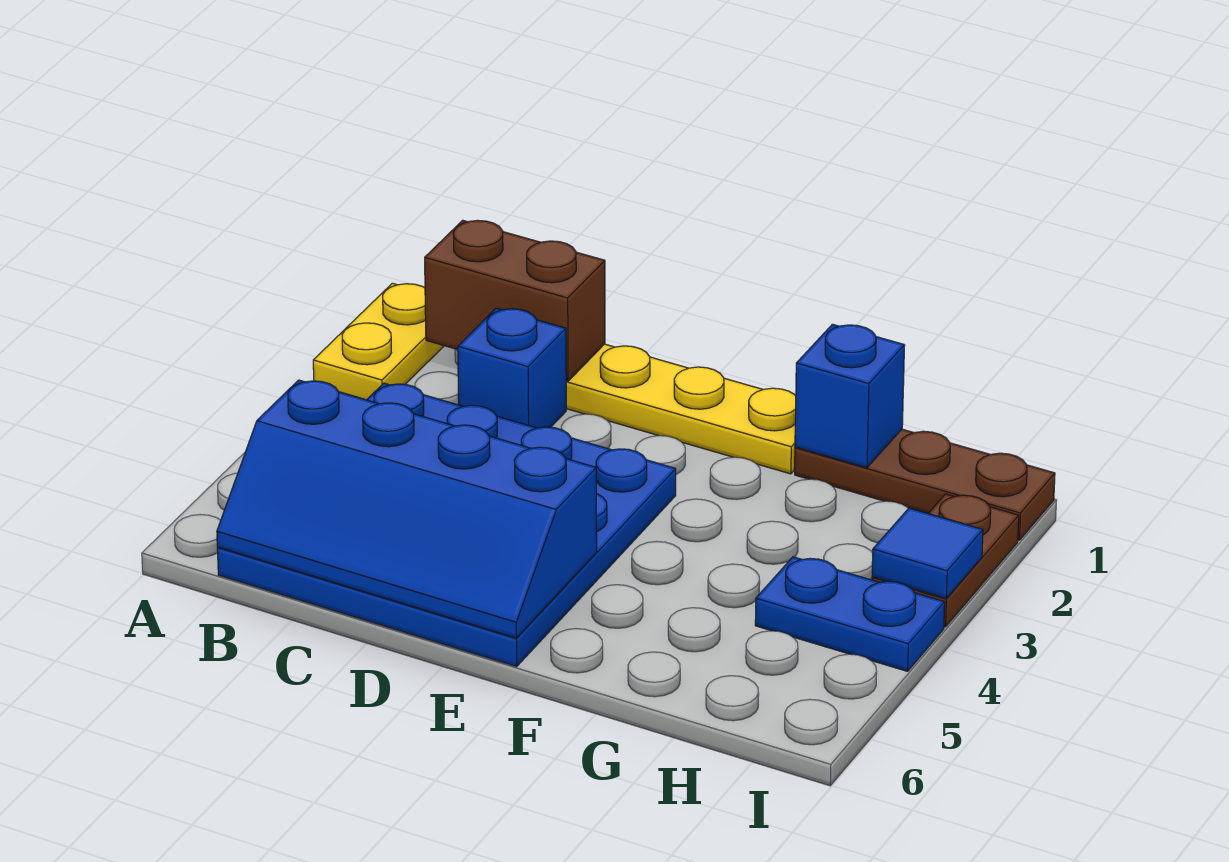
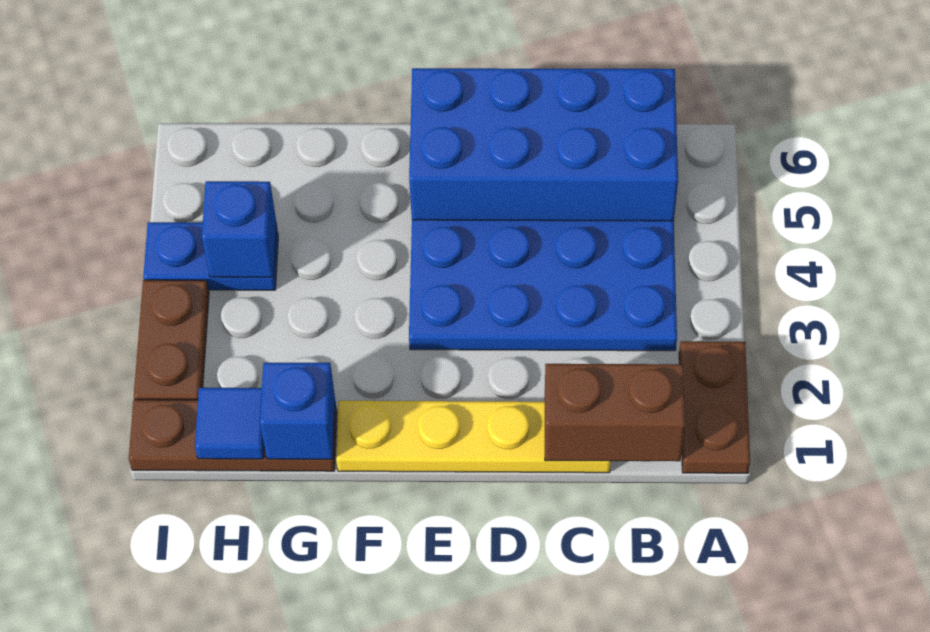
yellow plate A1:A2 level 1 -> brown plate A1:A2 level 1
blue slope B5:E6 level 2 top 5 -> blue brick B5:E6 level 2
blue brick C2 level 1 -> blue brick H4 level 2
blue tile I3 level 2 -> blue tile H1 level 2

